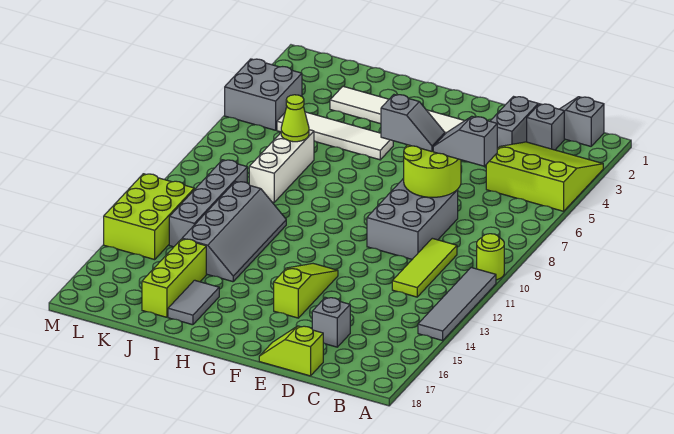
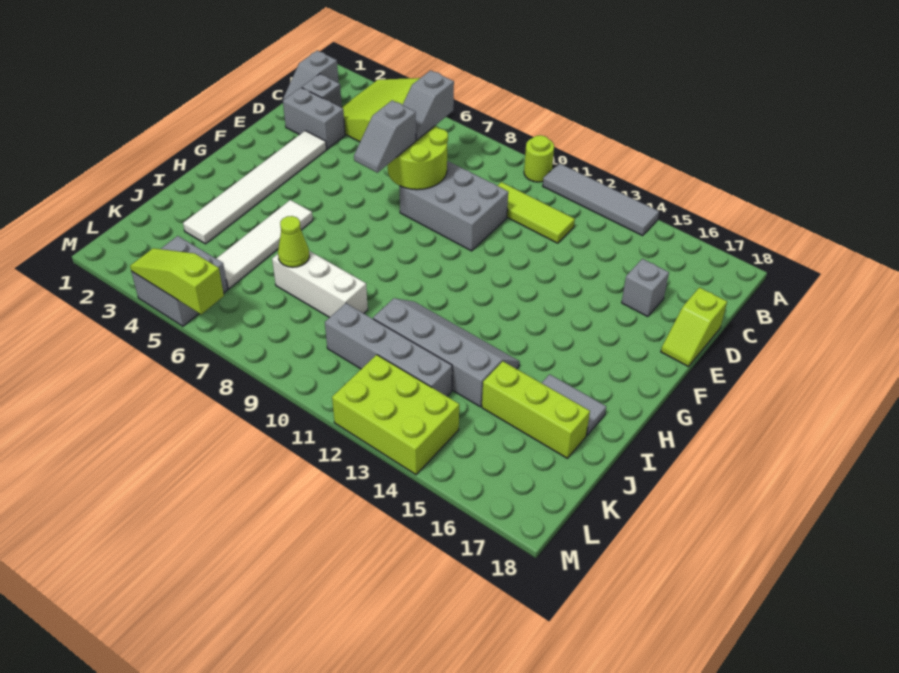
grey slope E7:F7 level 3 top F -> grey slope E7:F7 level 3 top E
lime slope F13:F15 level 1 top 15 -> lime slope M4:M6 level 2 top 6

